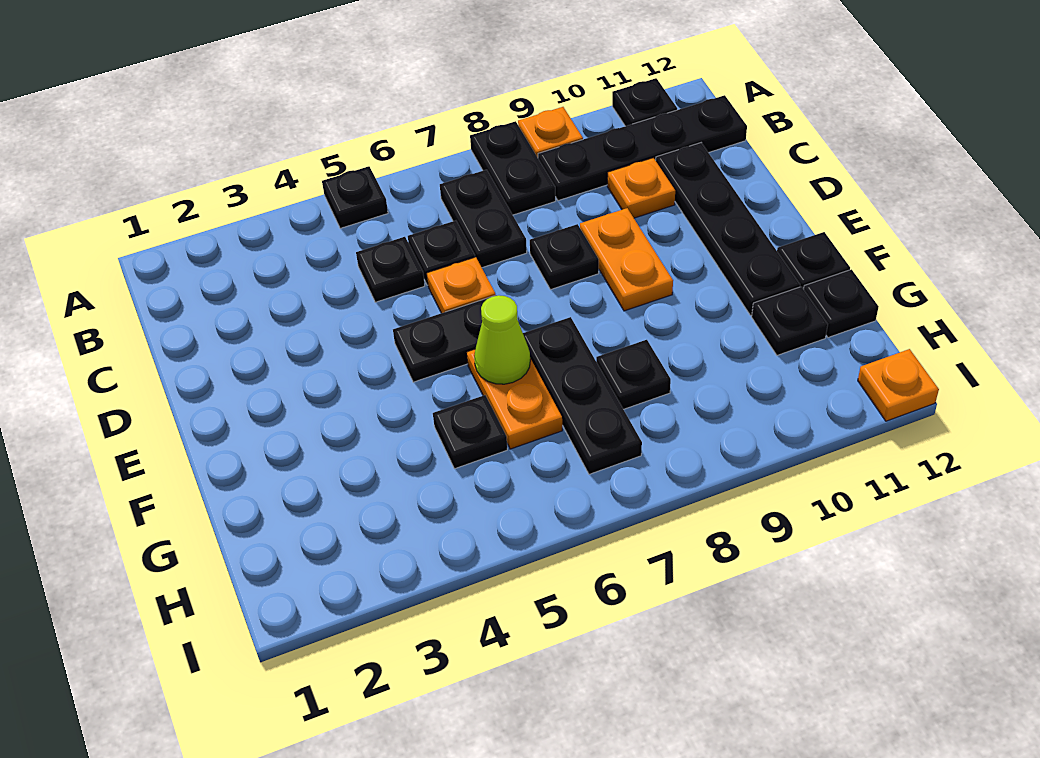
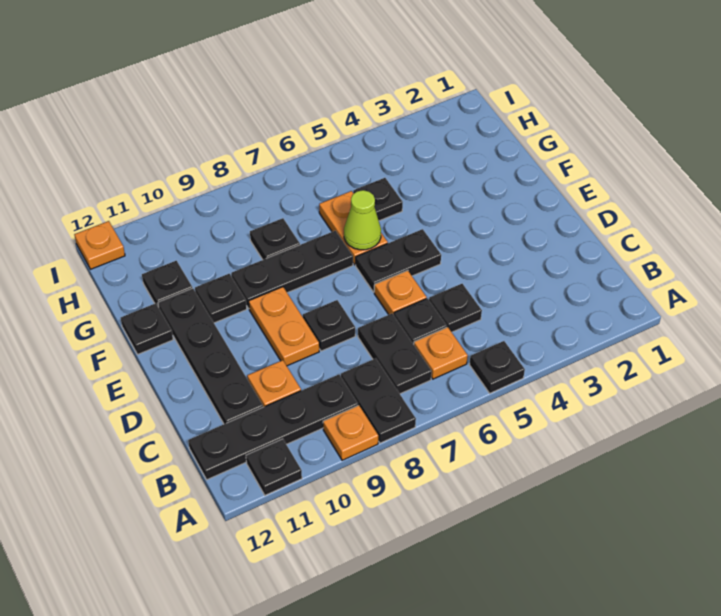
none -> orange plate B6 level 1
black plate F7:H7 level 1 -> black plate F7:F9 level 1
black plate G12 level 1 -> black plate F10 level 1

